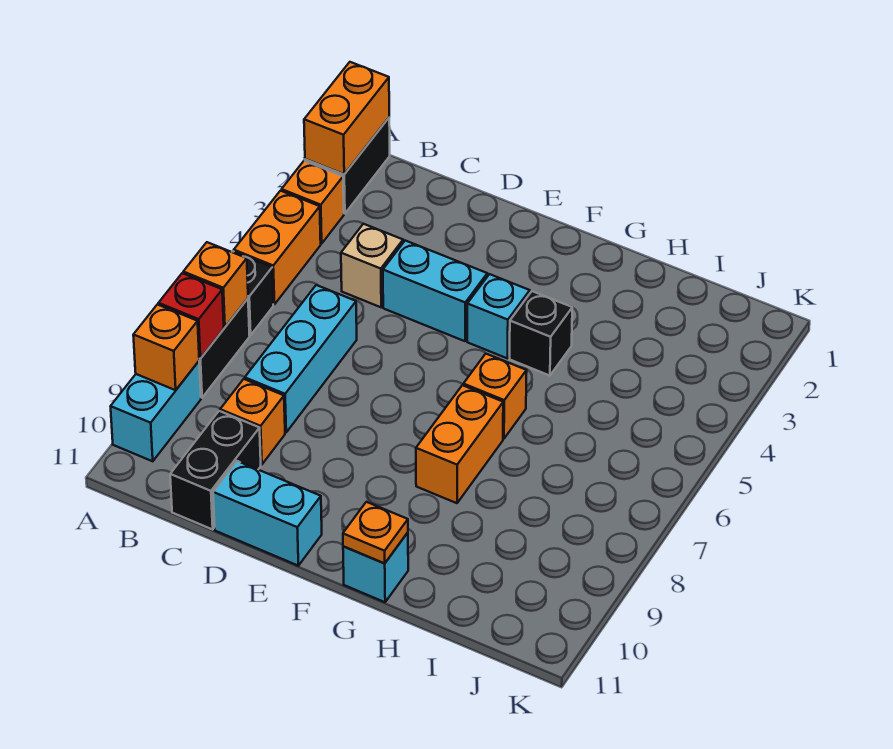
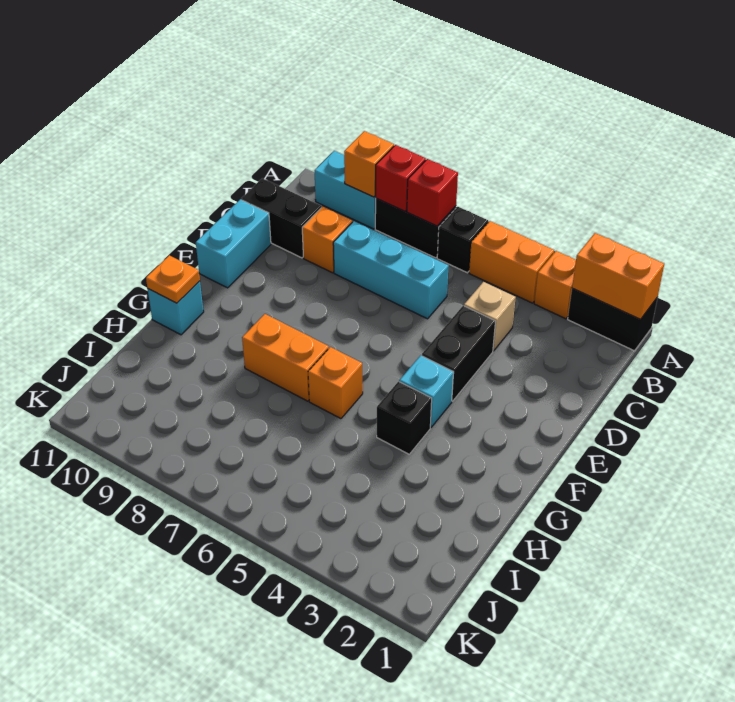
orange brick A7 level 2 -> red brick A7 level 2
cyan brick D4:E4 level 1 -> black brick D4:E4 level 1

